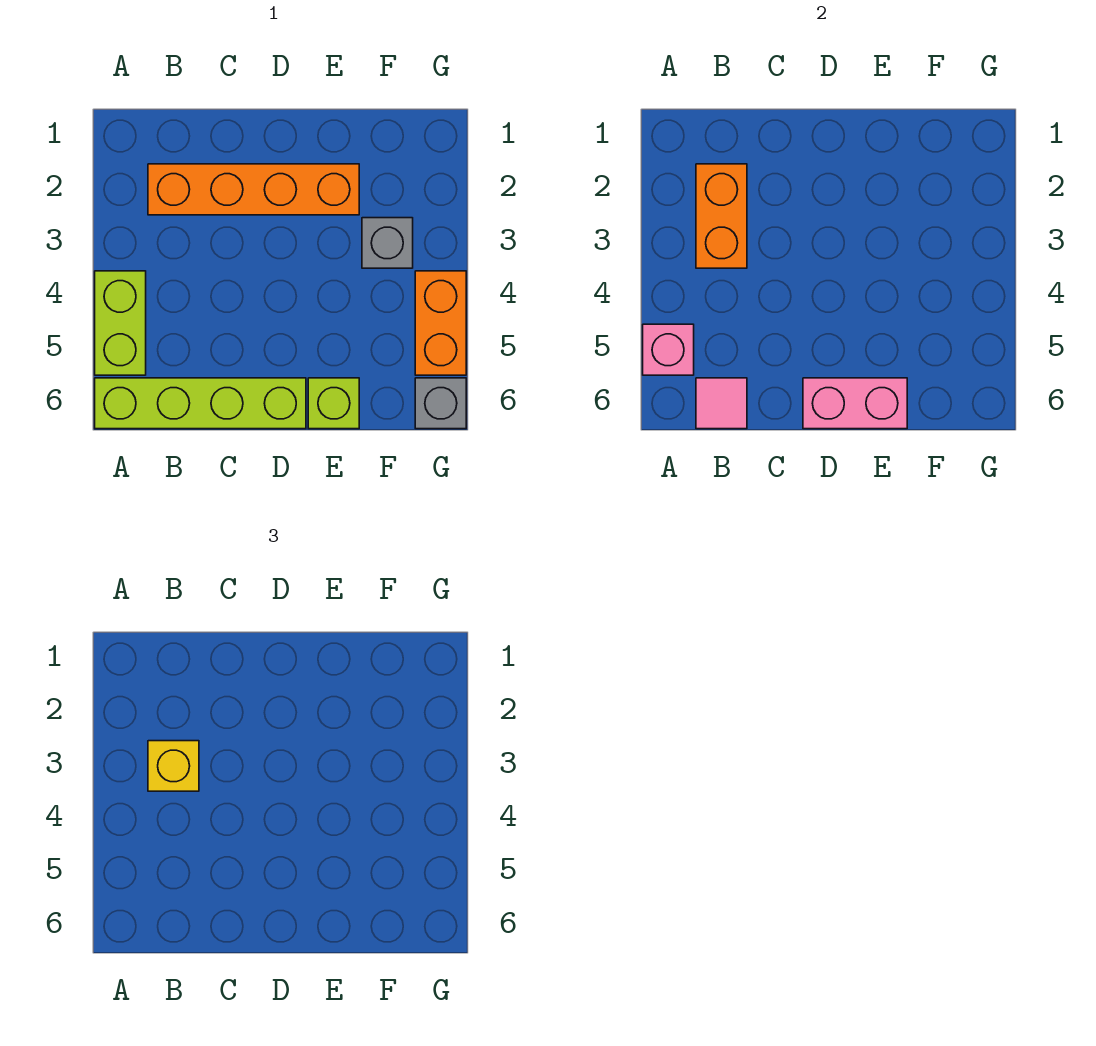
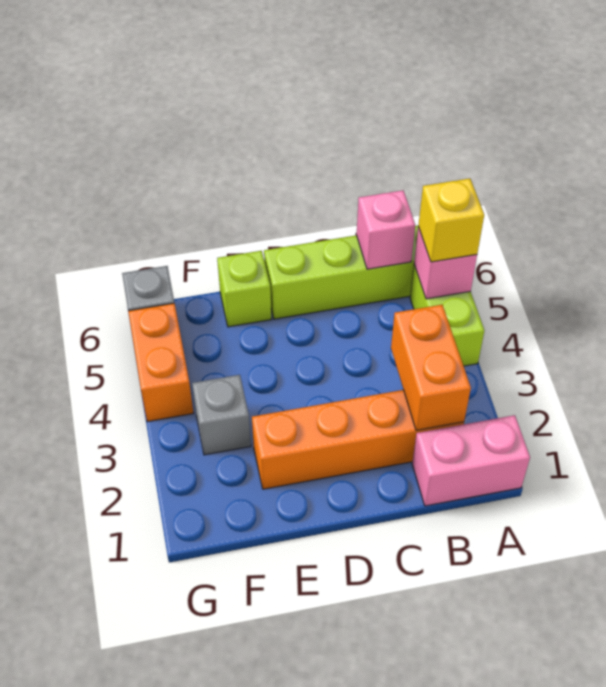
yellow brick B3 level 3 -> yellow brick A5 level 3
pink tile B6 level 2 -> pink brick B6 level 2
pink brick D6:E6 level 2 -> pink brick A1:B1 level 1

